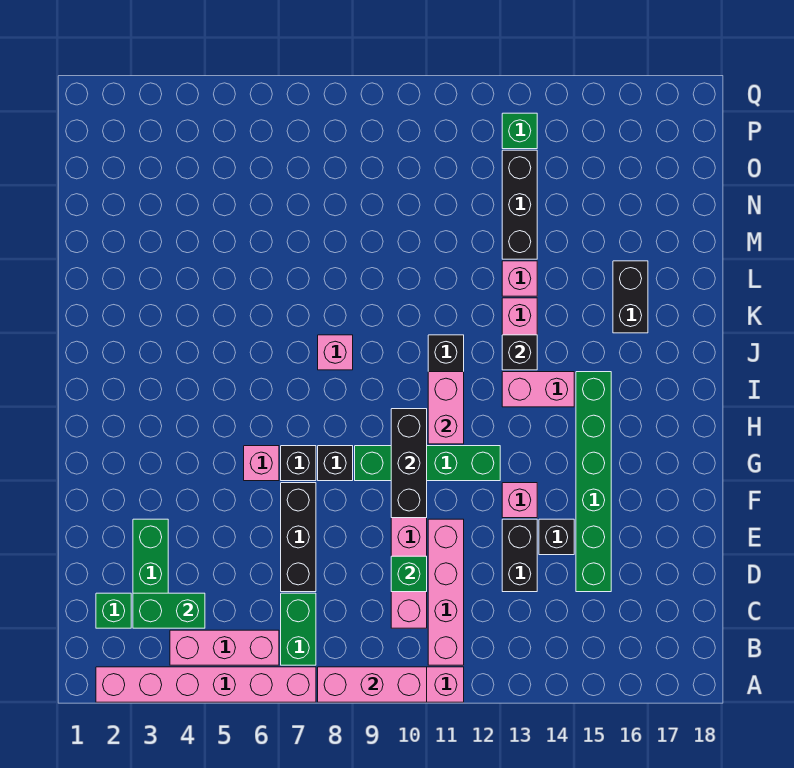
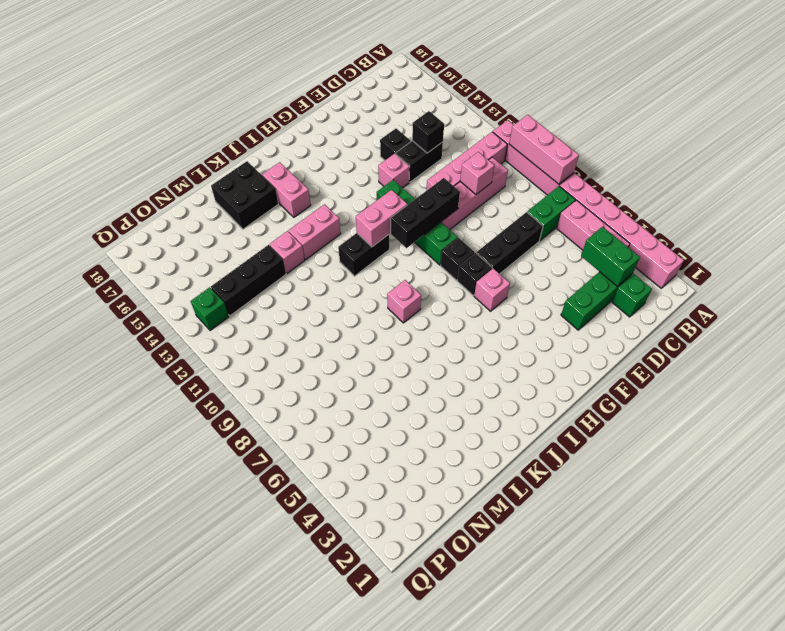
green brick D10 level 2 -> pink brick D10 level 2
green brick D15:I15 level 1 -> none
pink brick I13:I14 level 1 -> pink brick J15:J16 level 1
black brick J13 level 2 -> black brick D13 level 2
black brick K16:L16 level 1 -> black brick K16:L17 level 1

